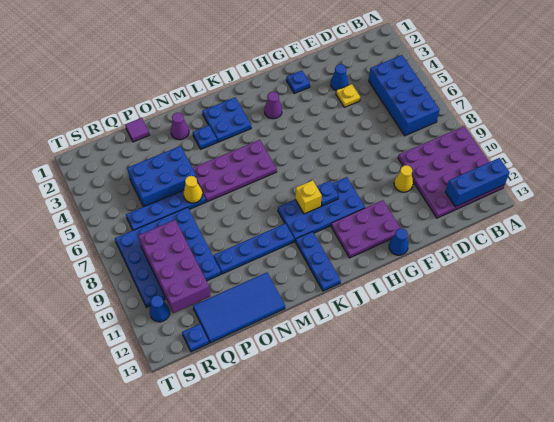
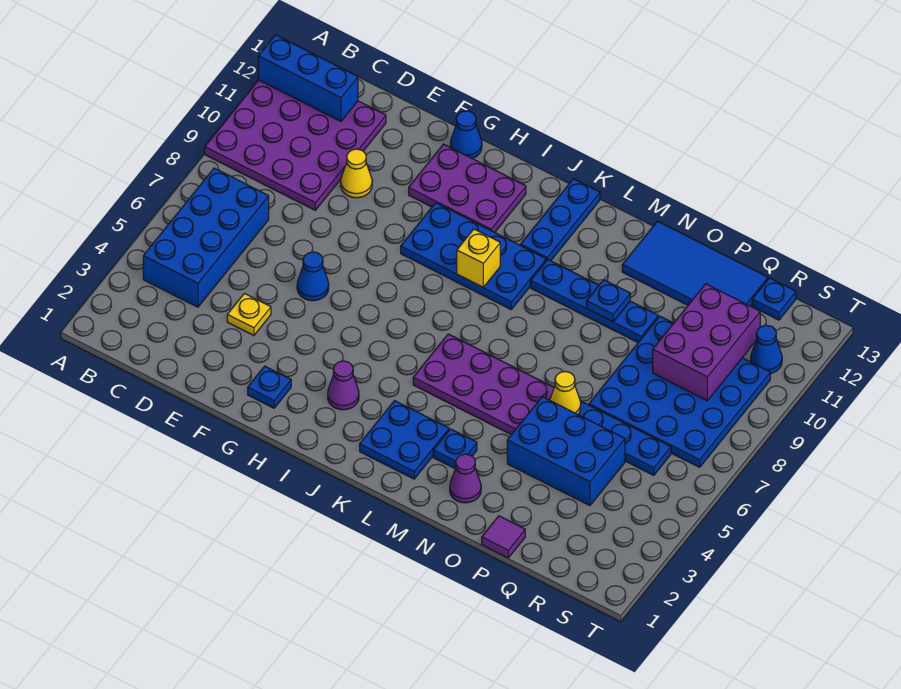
blue cone E3 level 1 -> blue cone F6 level 1
blue plate I9 level 2 -> blue plate N10 level 2
purple brick Q8:R11 level 2 -> purple brick Q9:R11 level 2

